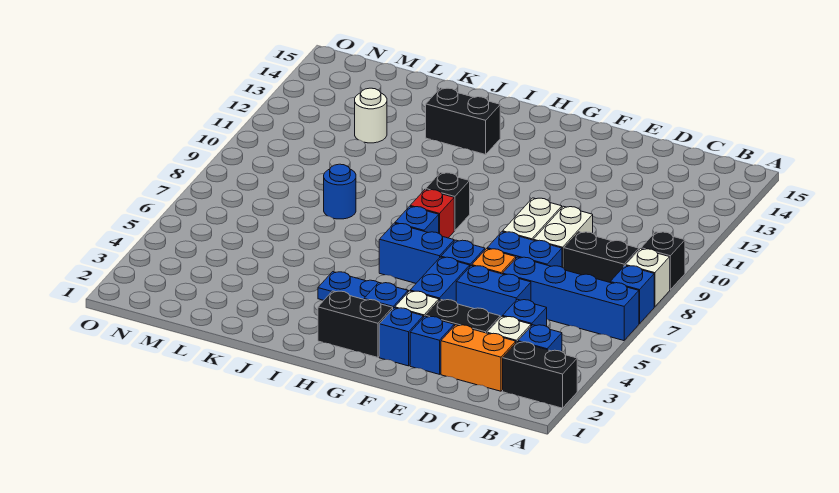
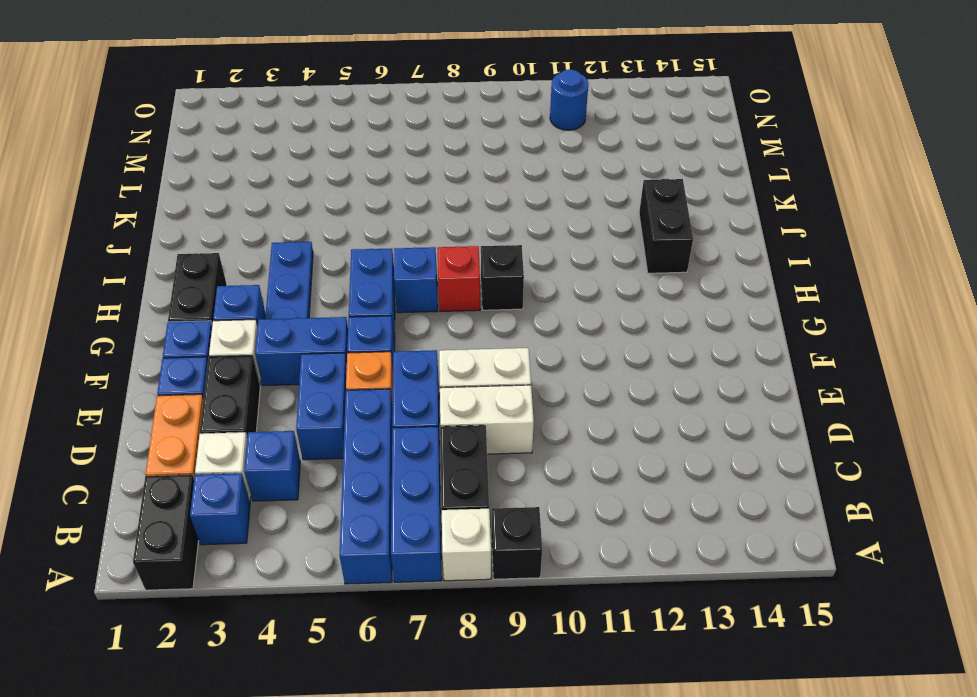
blue brick A7 level 1 -> blue brick A7:C7 level 1
blue round brick K8 level 1 -> blue round brick N11 level 1
white round brick L12 level 1 -> none

